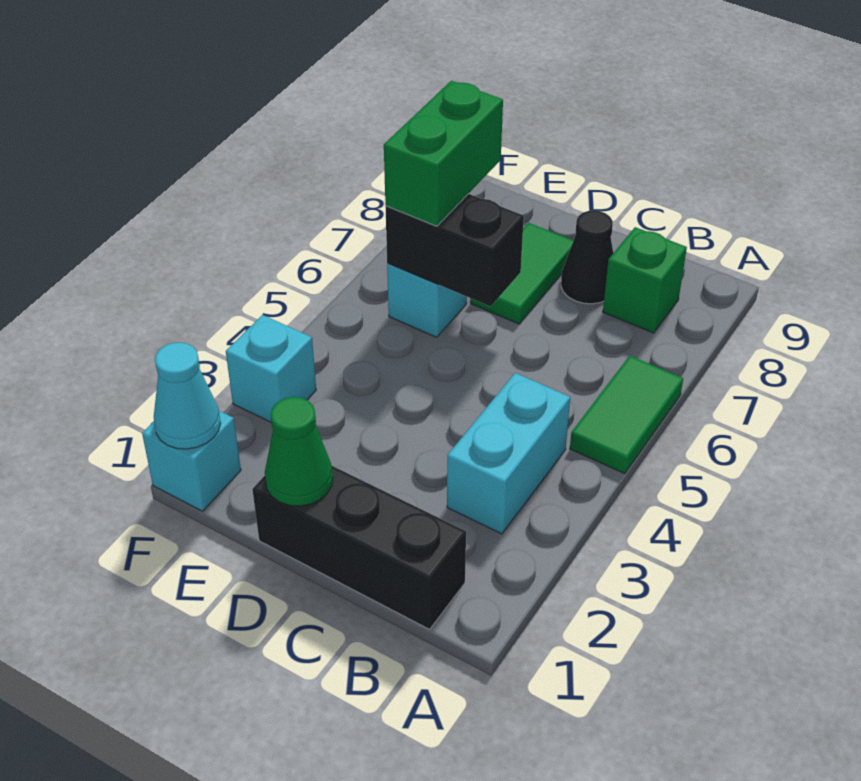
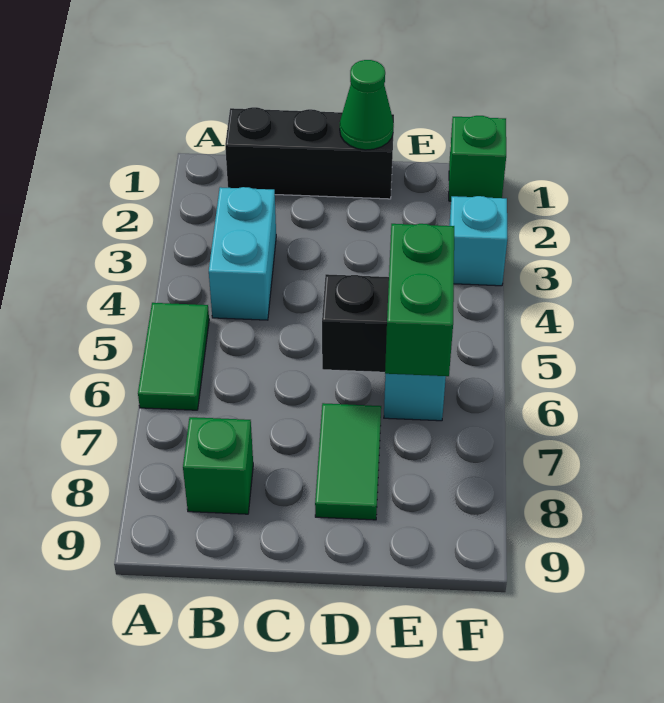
black cone C8 level 1 -> none
cyan brick F1 level 1 -> green brick F1 level 1
cyan cone F1 level 2 -> none

